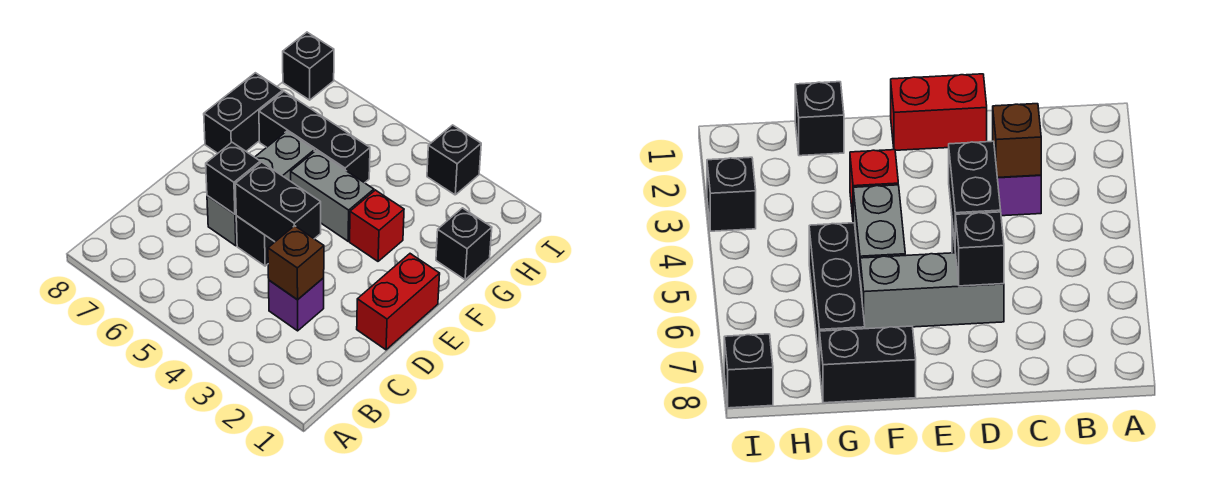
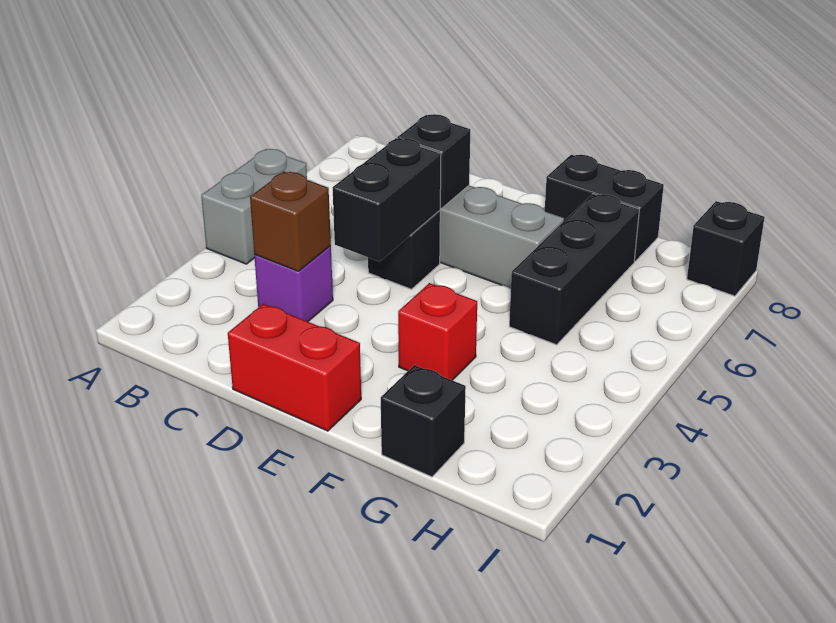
grey brick F4:F5 level 1 -> grey brick A4:A5 level 1
black brick I3 level 1 -> none

